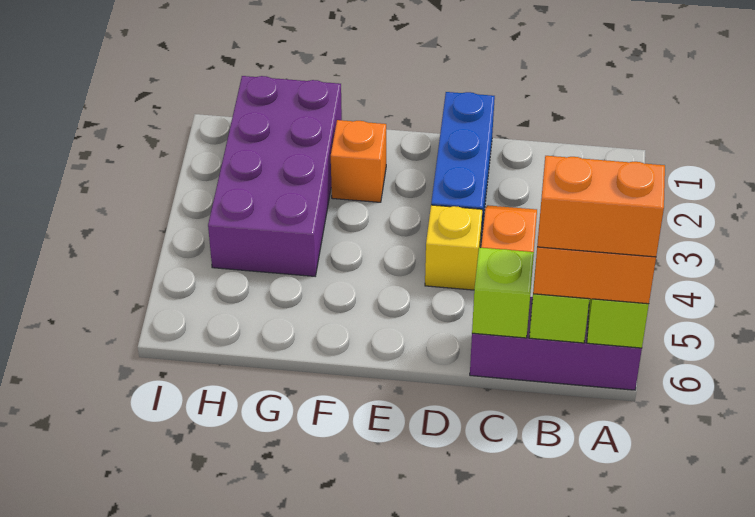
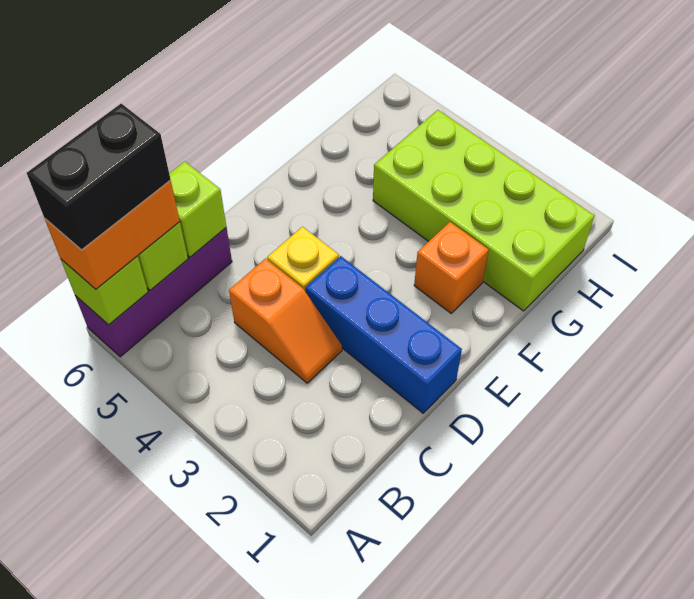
orange brick A6:B6 level 4 -> black brick A6:B6 level 4
purple brick G1:H4 level 1 -> lime brick G1:H4 level 1

